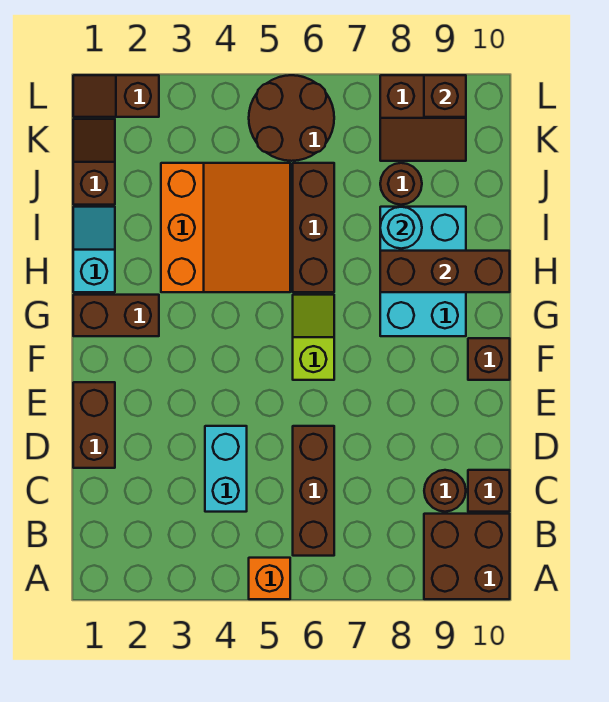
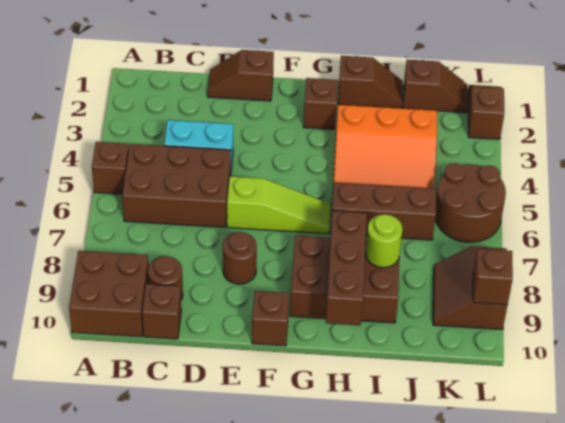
orange brick A5 level 1 -> brown brick A5 level 1
brown brick B6:D6 level 1 -> brown brick B5:D6 level 1
brown brick D1:E1 level 1 -> brown slope D1:E1 level 1 top E
lime slope F6:G6 level 1 top F -> lime slope E6:G6 level 1 top E
brown brick G1:G2 level 1 -> brown brick G2 level 1
cyan brick G8:I9 level 1 -> brown brick G8:I9 level 1
cyan slope H1:I1 level 1 top H -> brown slope H1:I1 level 1 top H
cyan round brick I8 level 2 -> lime round brick I8 level 2
brown round brick J8 level 1 -> brown round brick E8 level 1

